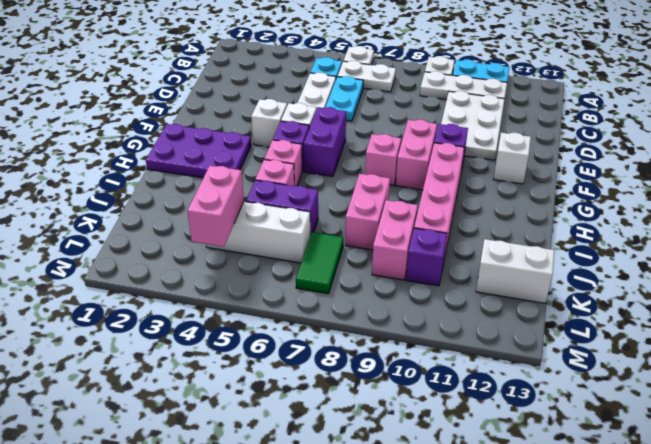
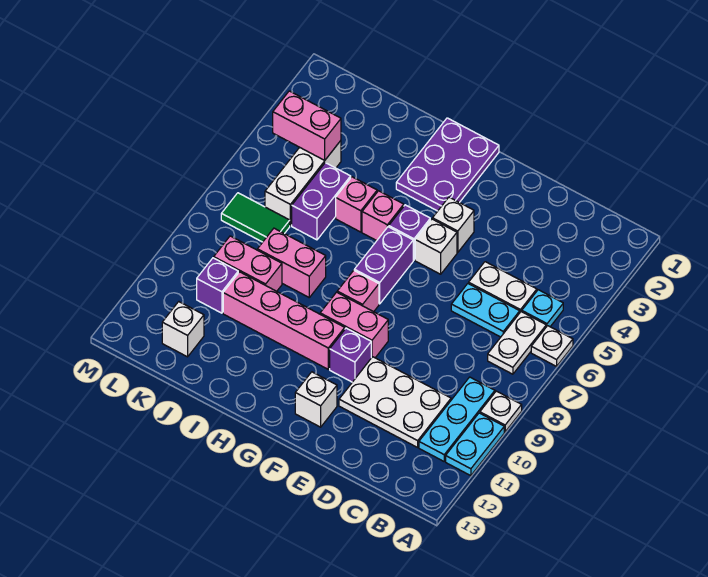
white plate B9:B11 level 1 -> cyan plate B9:B11 level 1
purple brick F6:G6 level 1 -> purple brick G6:G7 level 1
white brick K12:K13 level 1 -> white brick K12 level 1

